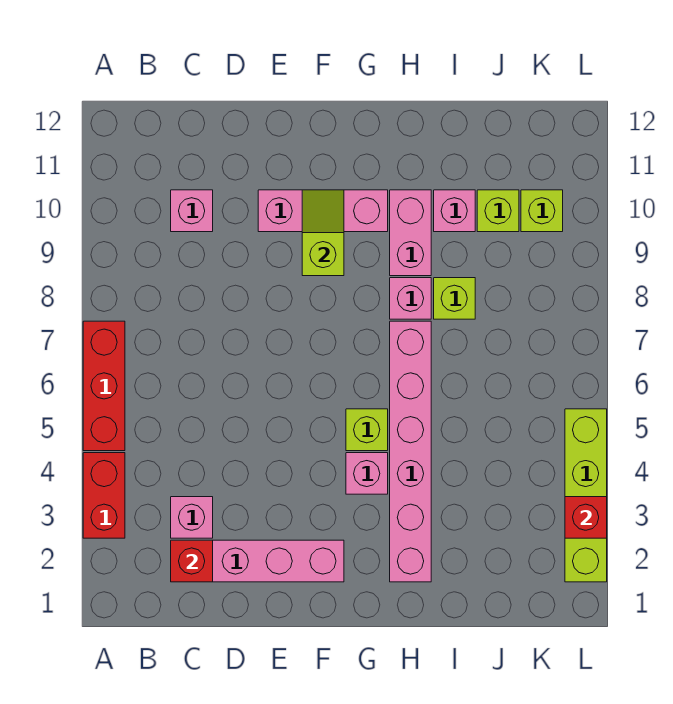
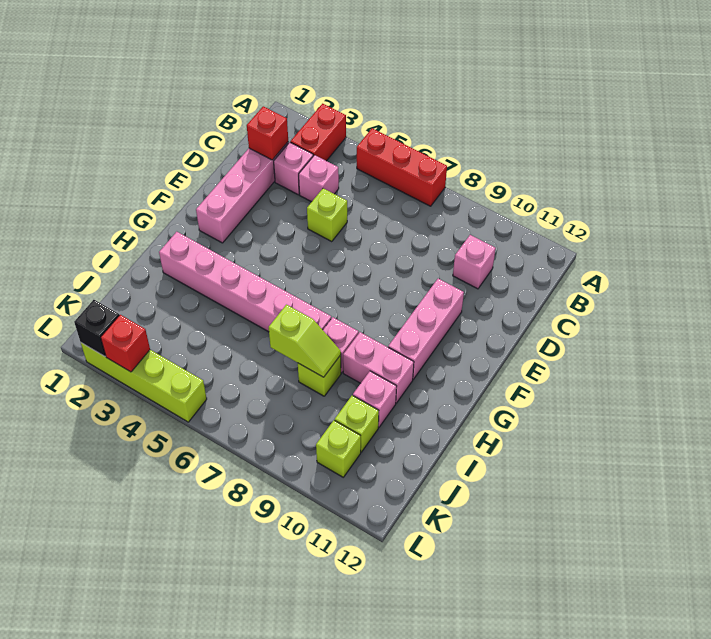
red brick A3:A4 level 1 -> red brick A3:B3 level 1
lime slope F9:F10 level 2 top 9 -> lime slope I7:I8 level 2 top 7
pink brick G4 level 1 -> pink brick C4 level 1
lime brick G5 level 1 -> lime brick D5 level 1
none -> black brick L2 level 2

